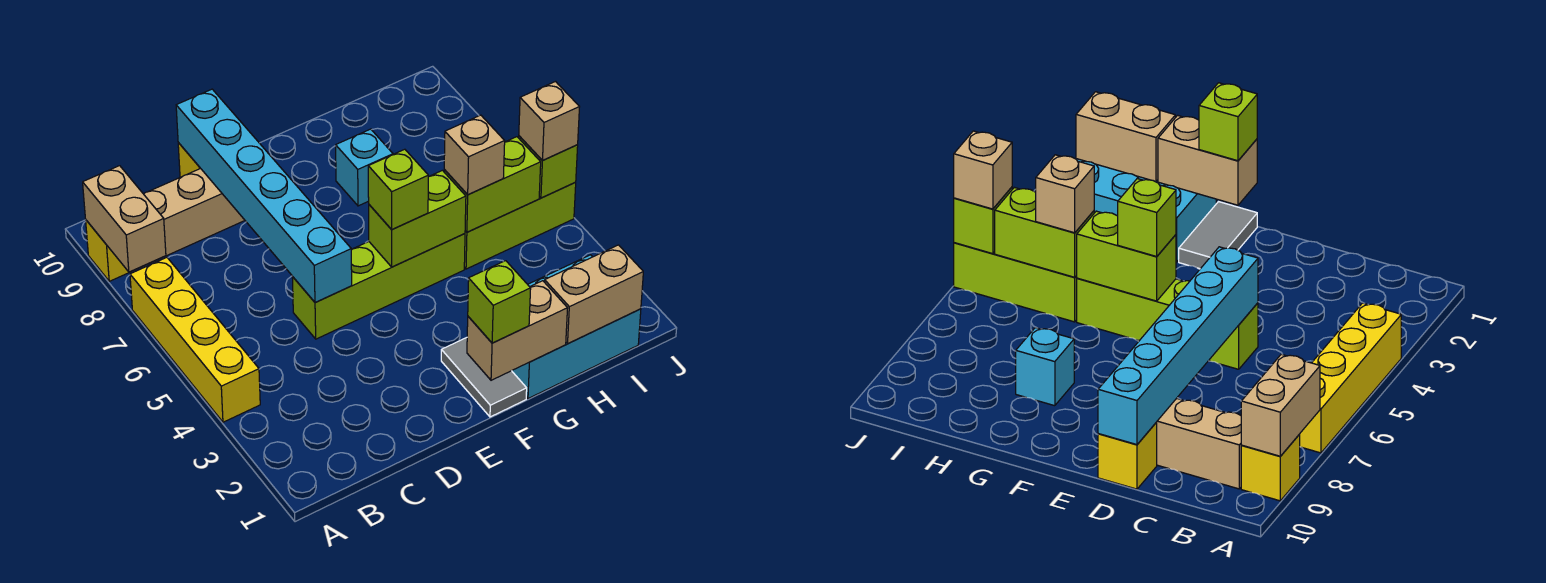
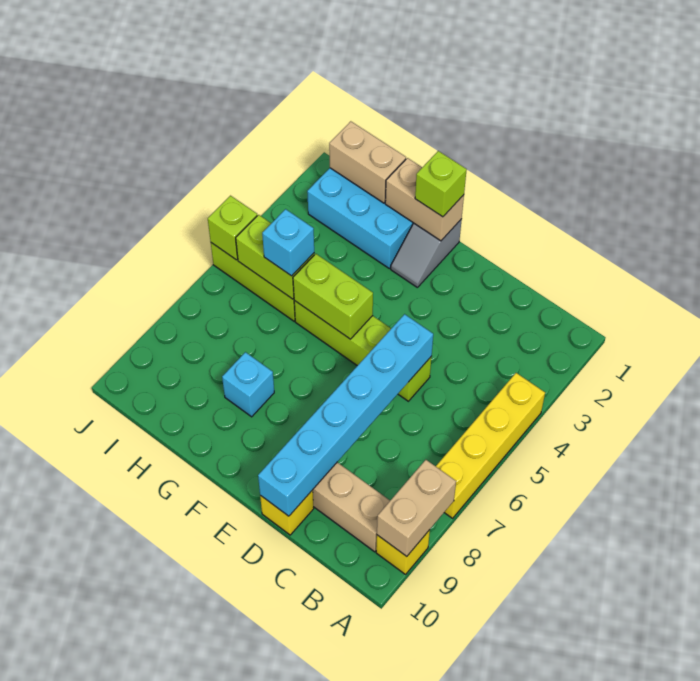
grey tile F1:F2 level 1 -> grey slope F1:F2 level 1 top 1
lime brick F5 level 3 -> none
tan brick H5 level 3 -> cyan brick H5 level 3
tan brick J5 level 3 -> none

